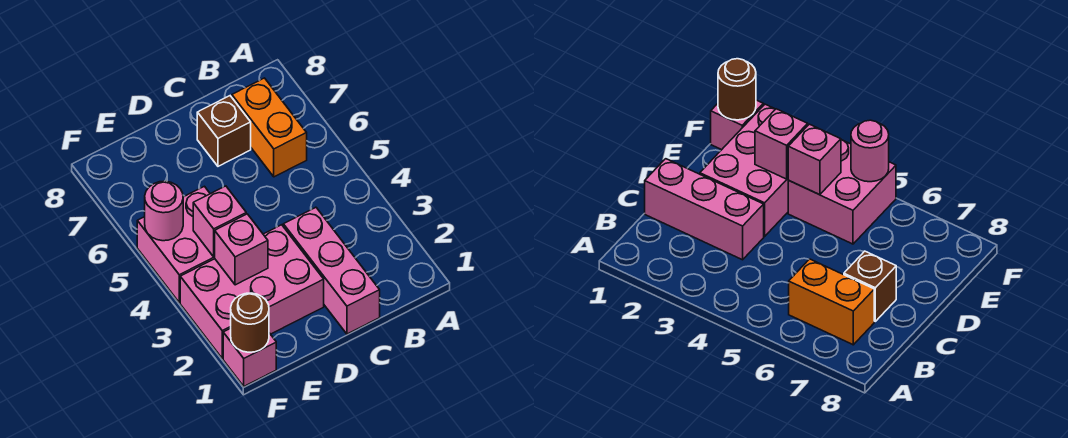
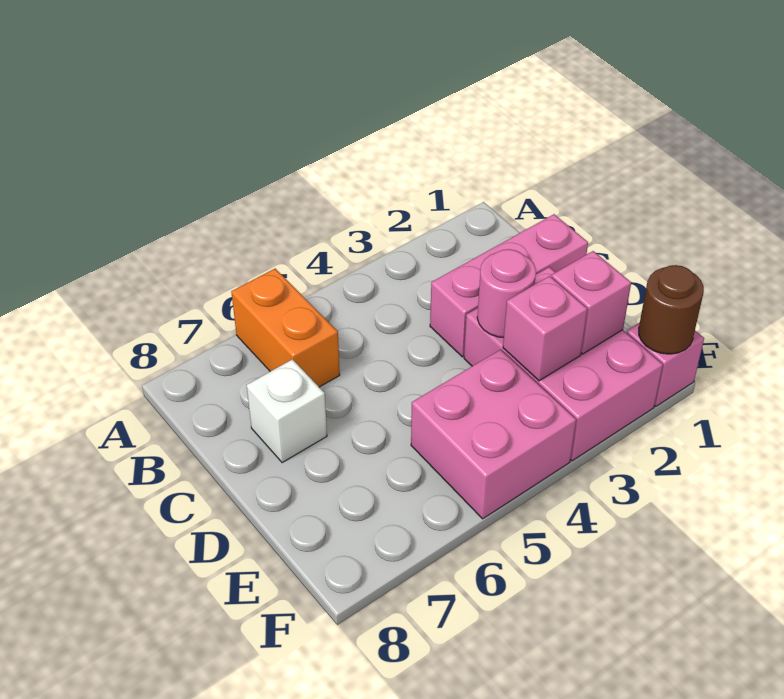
orange brick B6:B7 level 1 -> orange brick A6:B6 level 1
brown brick C7 level 1 -> white brick C7 level 1
pink brick E4 level 2 -> pink brick E2 level 2
pink round brick F5 level 2 -> pink round brick D3 level 2

